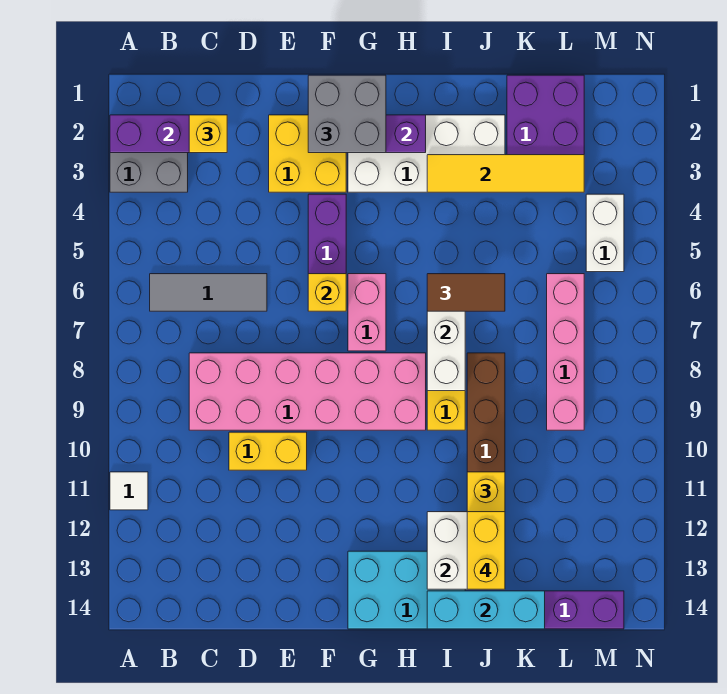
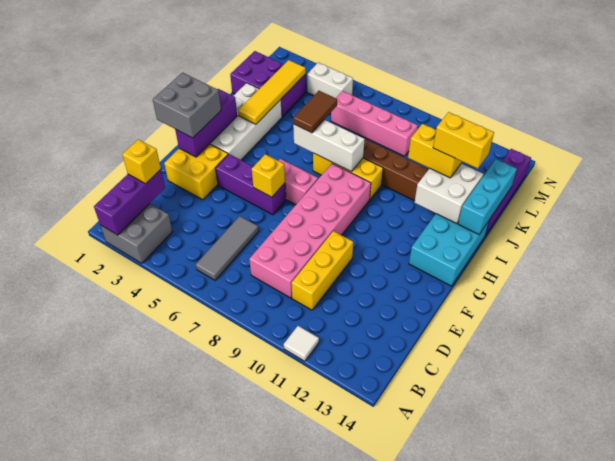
yellow brick D10:E10 level 1 -> yellow brick C10:E10 level 1

